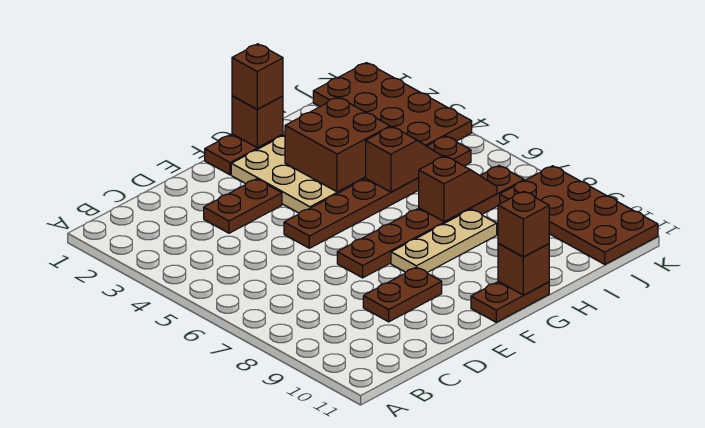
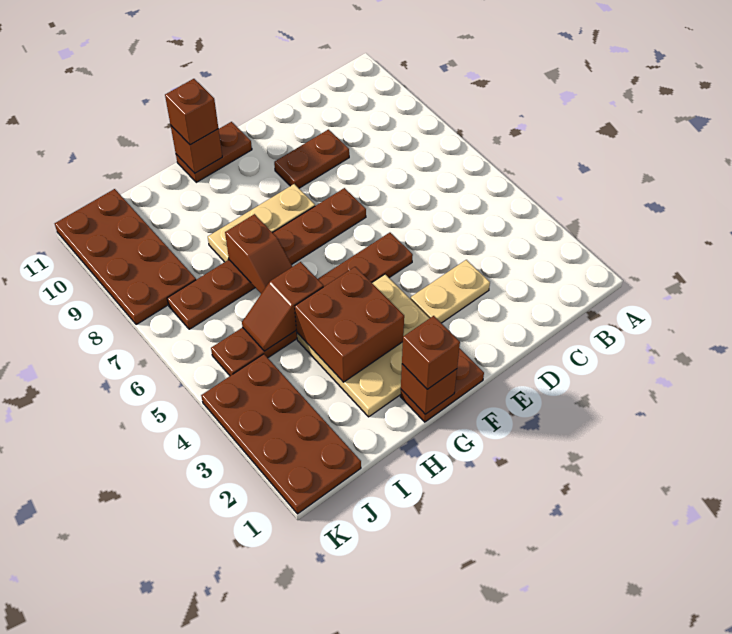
brown plate D3:E3 level 1 -> tan plate D3:E3 level 1
brown slope H7:I7 level 2 top H -> brown slope H6:H7 level 2 top 7

